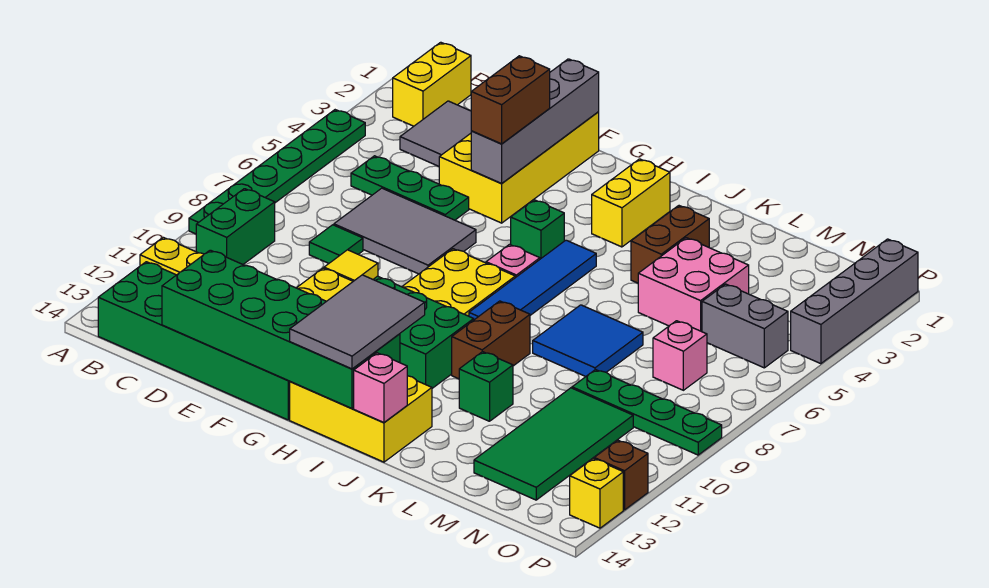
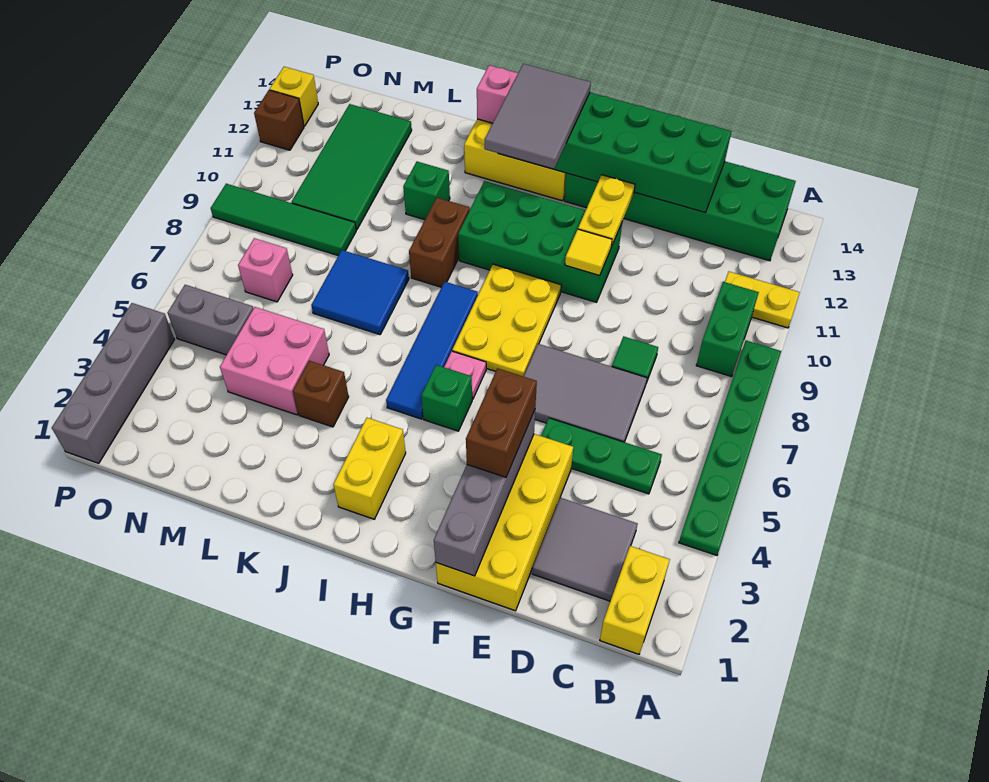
brown brick K3:K4 level 1 -> brown brick K4 level 1
green plate M9:P9 level 1 -> green tile M9:P9 level 1

